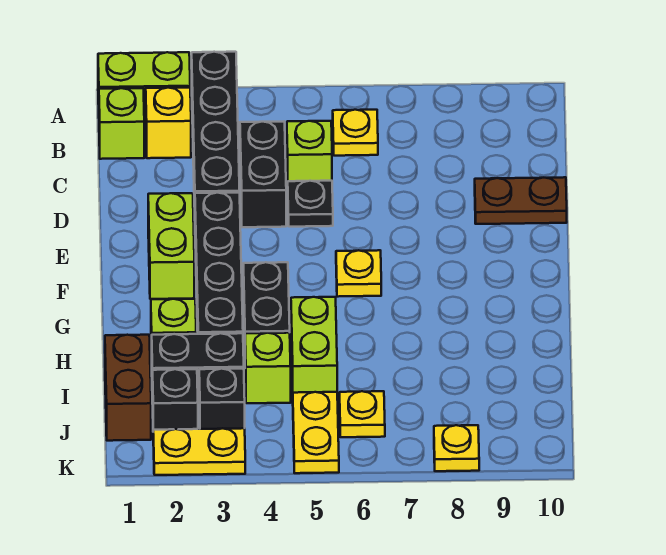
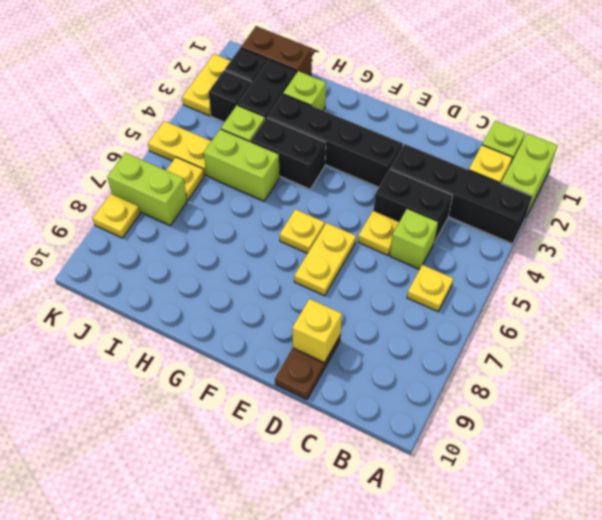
black plate D5 level 1 -> yellow plate D5 level 1
none -> yellow brick D9 level 2
lime brick E2:F2 level 1 -> lime brick J7:K7 level 1
none -> yellow plate E6:E7 level 1

